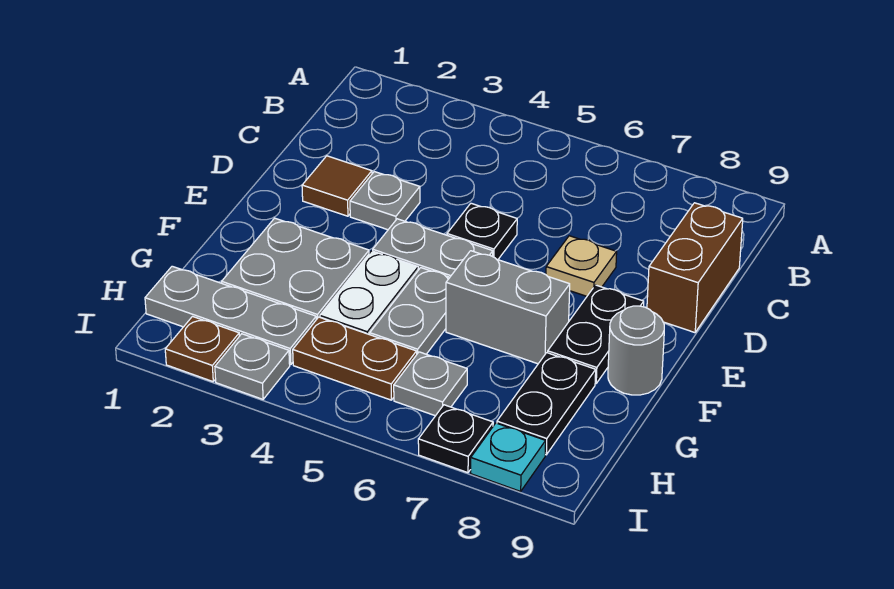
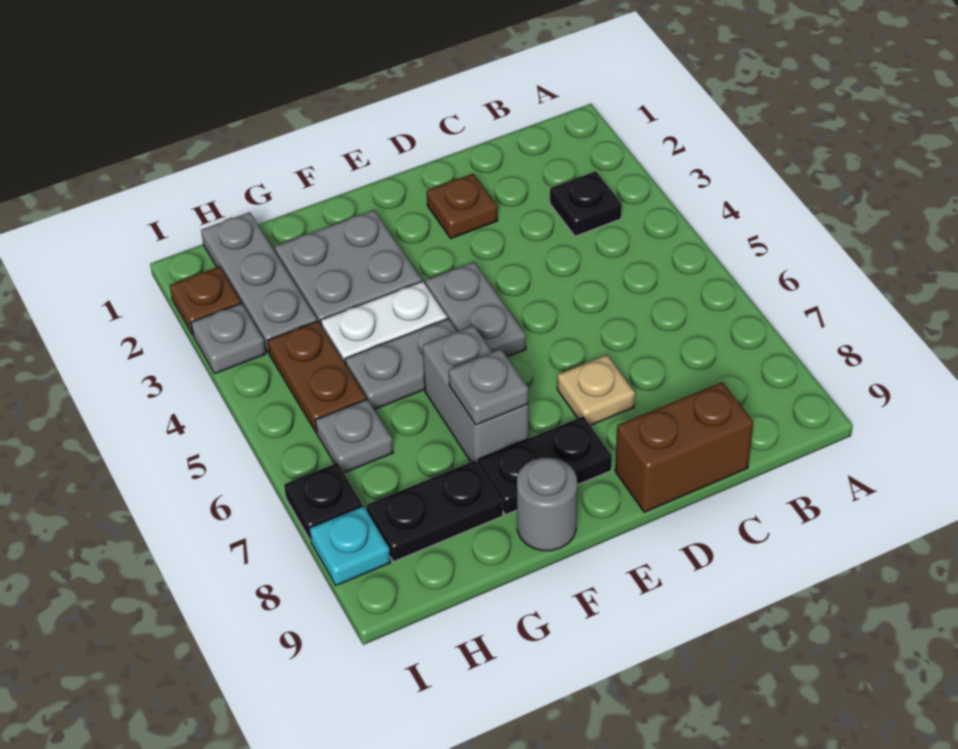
brown tile D2 level 1 -> brown plate D2 level 1
grey plate D3 level 1 -> grey plate F7 level 2
black plate D5 level 1 -> black plate B3 level 1

